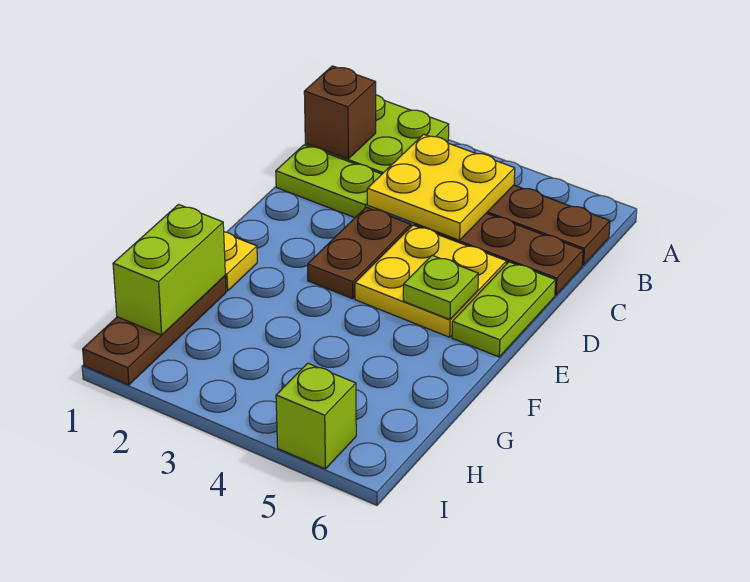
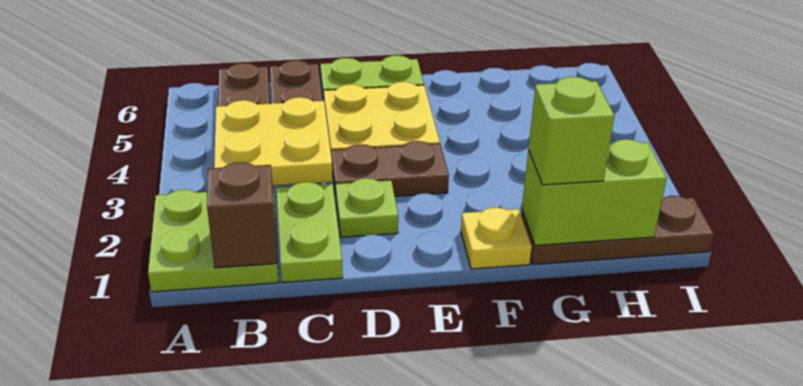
lime plate E5 level 2 -> lime plate D2 level 1
lime brick I5 level 1 -> lime brick G1 level 3

